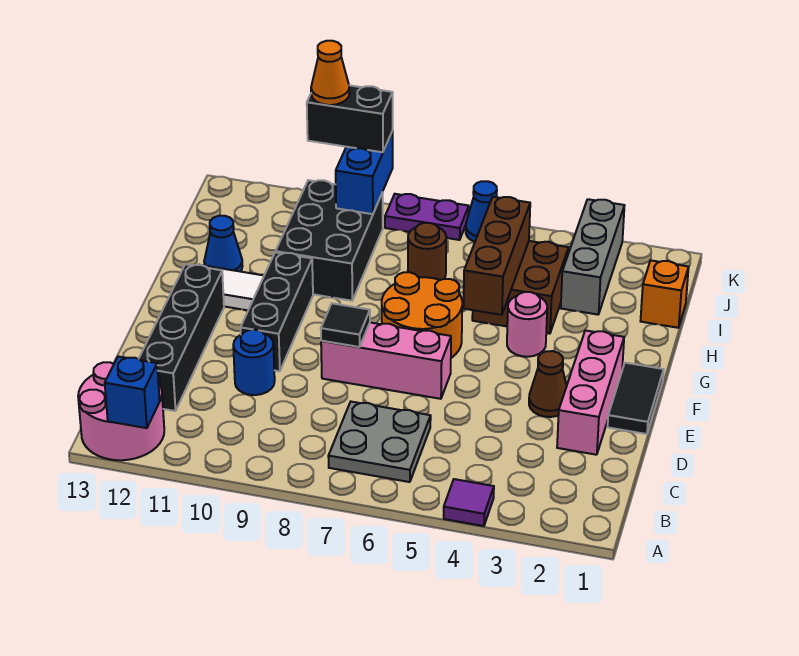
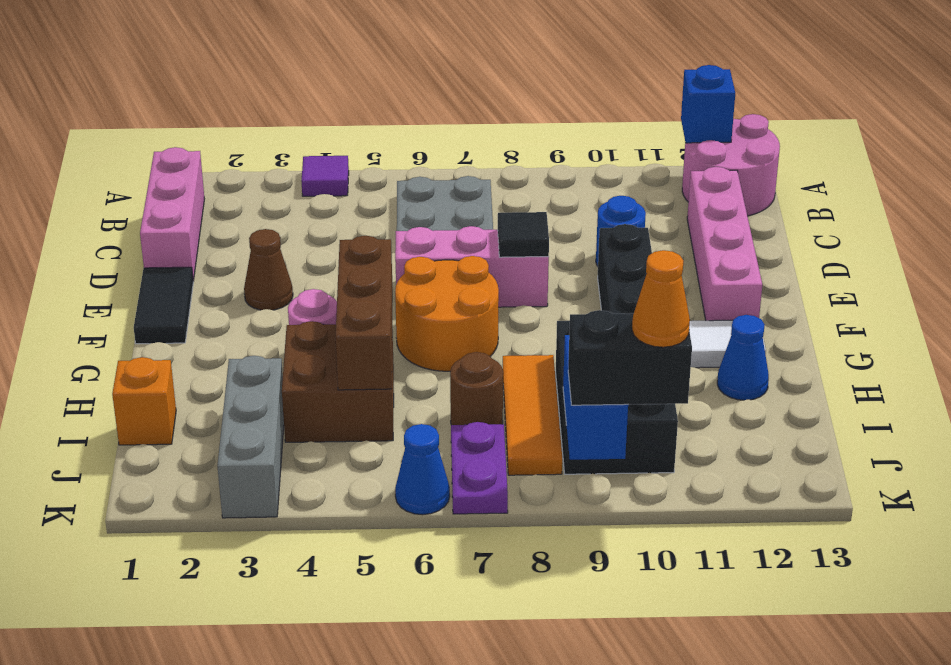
black brick C12:F12 level 1 -> pink brick C12:F12 level 1
pink brick D2:F2 level 1 -> pink brick B1:D1 level 1
none -> orange tile H8:J8 level 1
purple plate K7:K8 level 1 -> purple plate J7:K7 level 1

